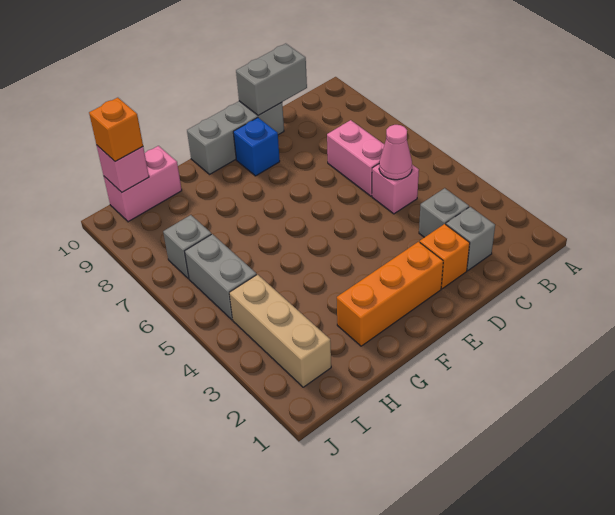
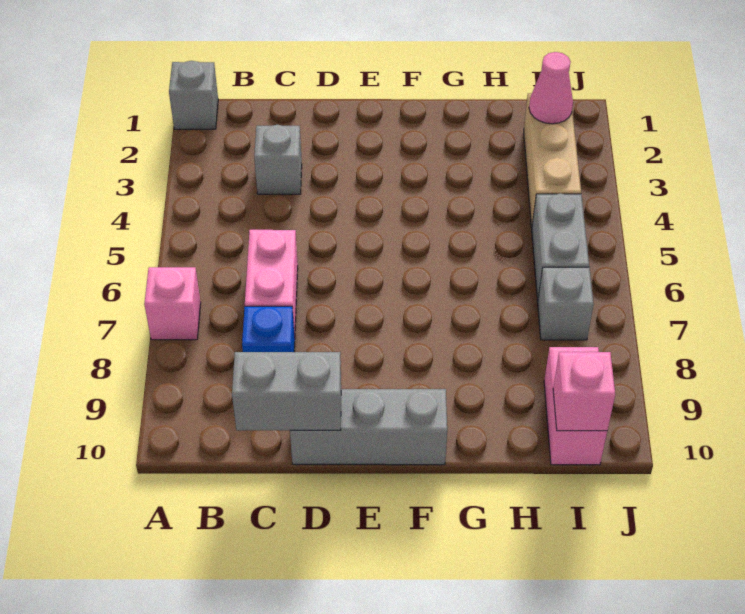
grey brick C2 level 1 -> grey brick A1 level 1
pink brick C5 level 1 -> pink brick A7 level 1
pink cone C5 level 2 -> pink cone I2 level 2
orange brick D2 level 1 -> none
orange brick E2:G2 level 1 -> none
blue brick E9 level 1 -> blue brick C8 level 1
pink brick H10:I10 level 1 -> pink brick I9:I10 level 1
orange brick I10 level 3 -> none

